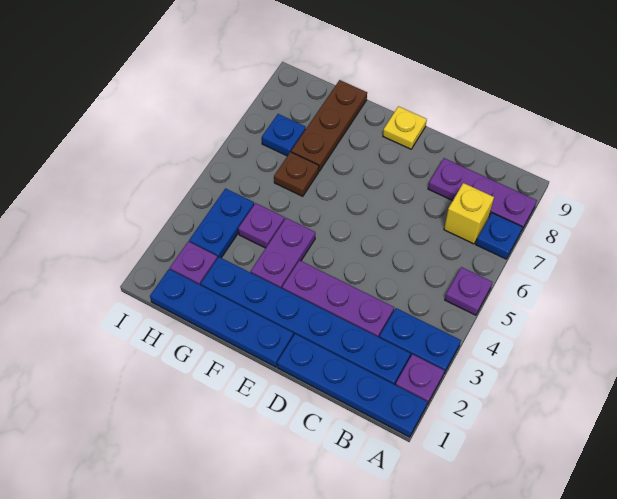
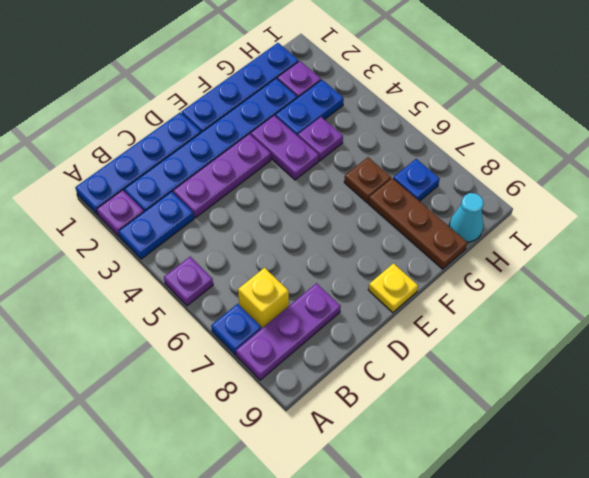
blue plate H3:H4 level 1 -> blue plate G3:H3 level 1
none -> cyan cone H9 level 1

